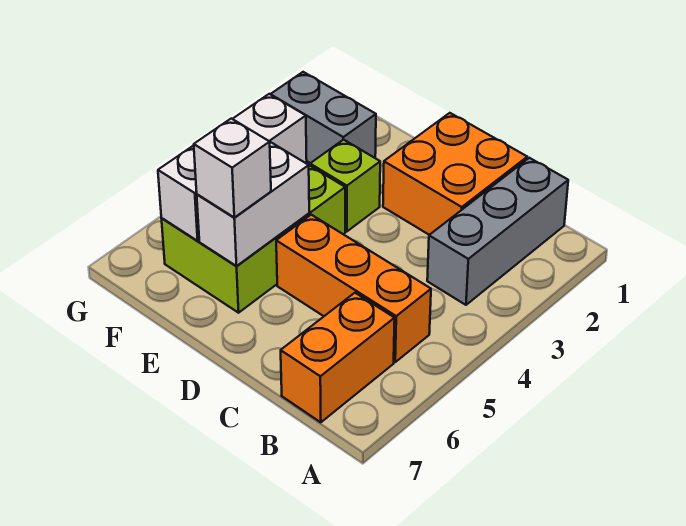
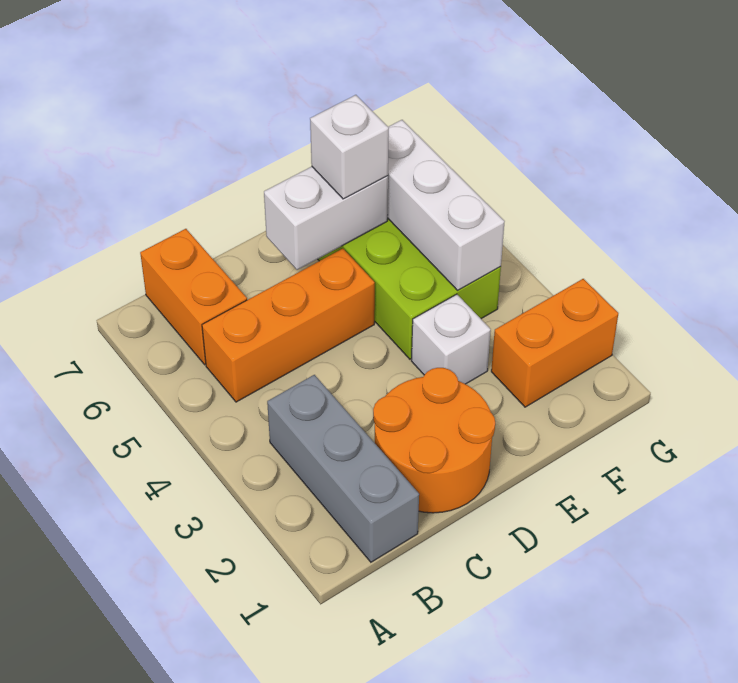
orange brick C1:D2 level 1 -> orange round brick C1:D2 level 1
lime brick E3 level 1 -> white brick E3 level 1
white brick E5:E6 level 2 -> white brick D6:E6 level 2
grey brick F2:G2 level 1 -> orange brick F2:G2 level 1

